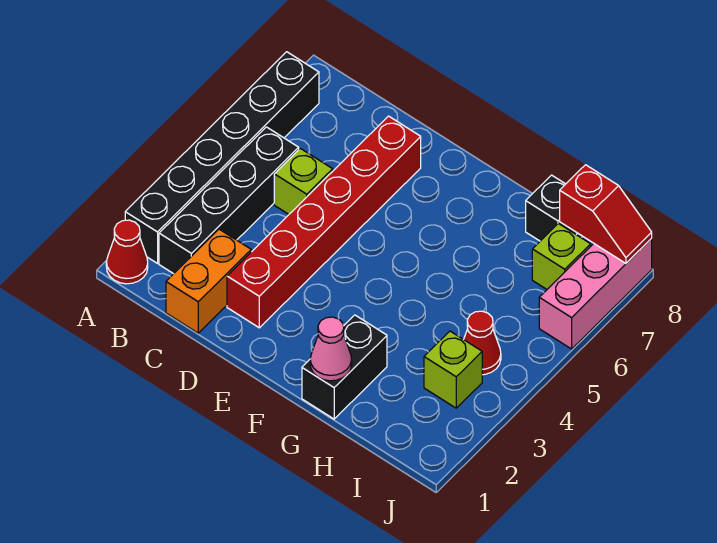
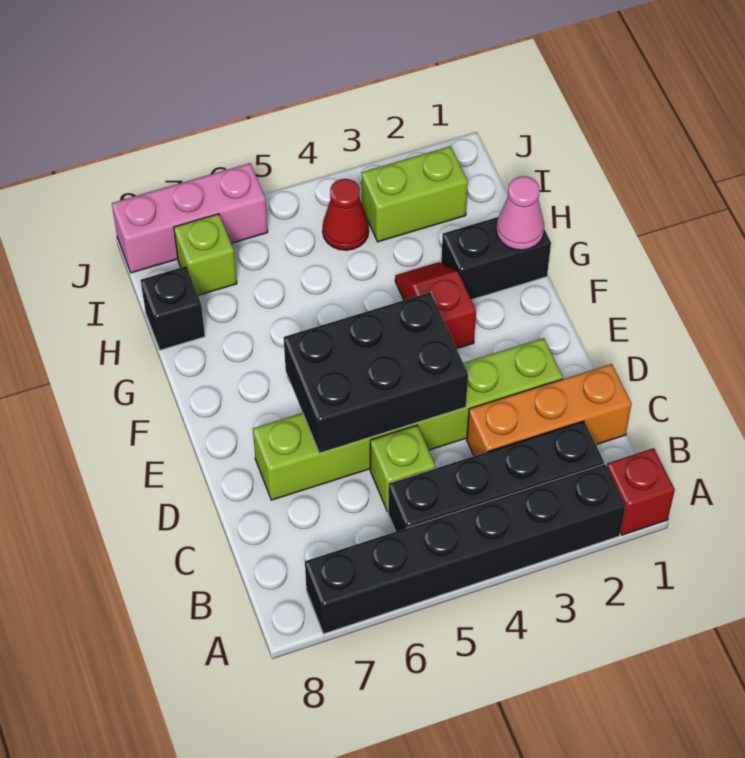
red cone A1 level 1 -> red brick A1 level 1
orange brick C1:C2 level 1 -> orange brick C1:C3 level 1
red brick D2:D7 level 1 -> lime brick D2:D7 level 1
none -> black brick D4:E6 level 2
lime brick I3 level 1 -> lime brick I2:I3 level 1
red slope I8:J8 level 2 top I -> red slope F3:G3 level 1 top F

